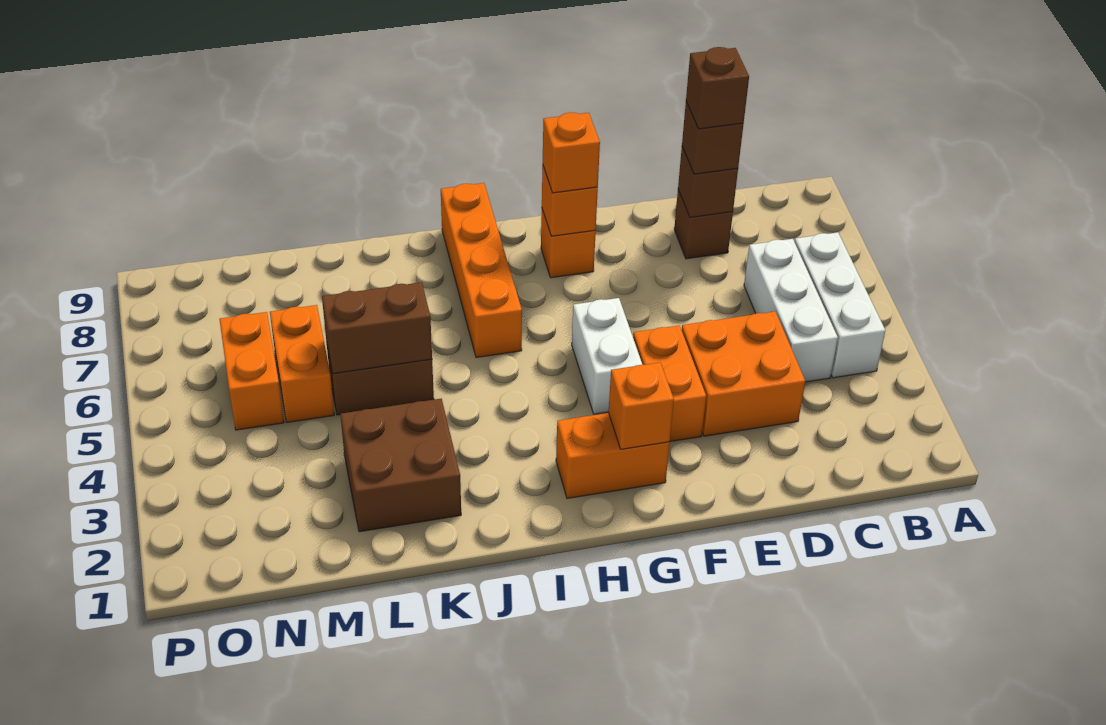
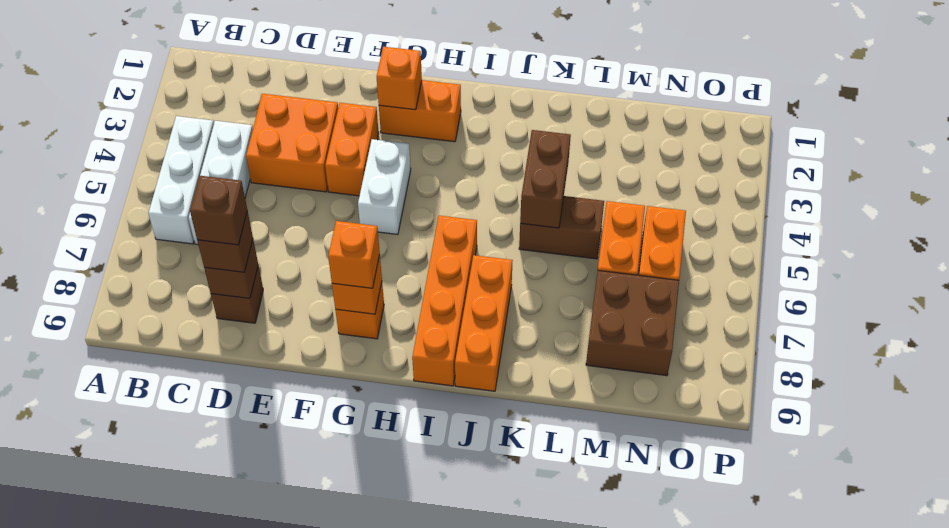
none -> orange brick J7:J9 level 1
brown brick K2:L3 level 1 -> brown brick M7:N8 level 1
brown brick K5:L5 level 2 -> brown brick K4:K5 level 2

